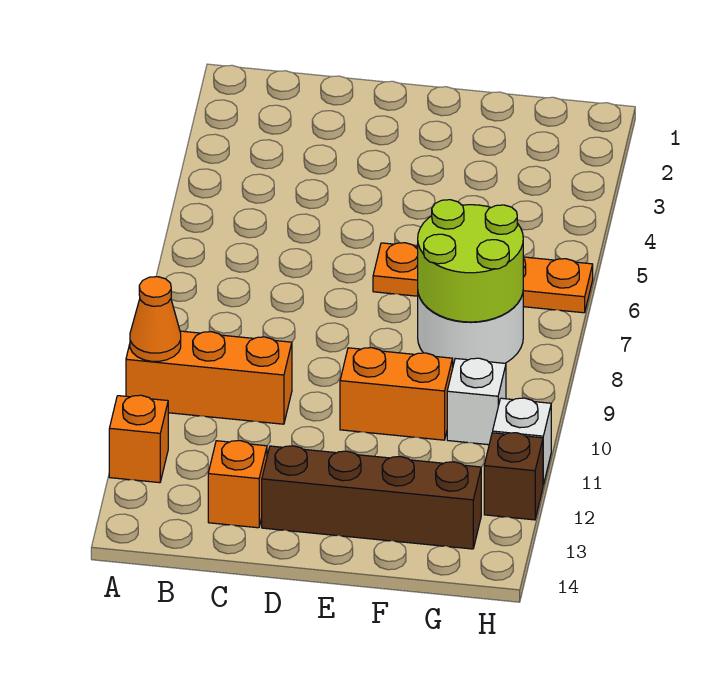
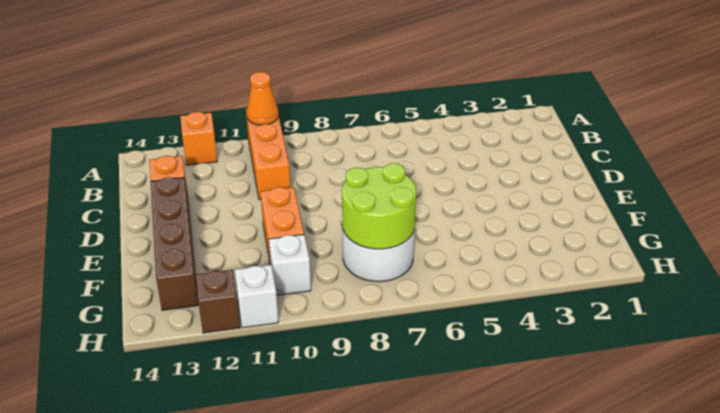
orange plate E6:H6 level 1 -> none

